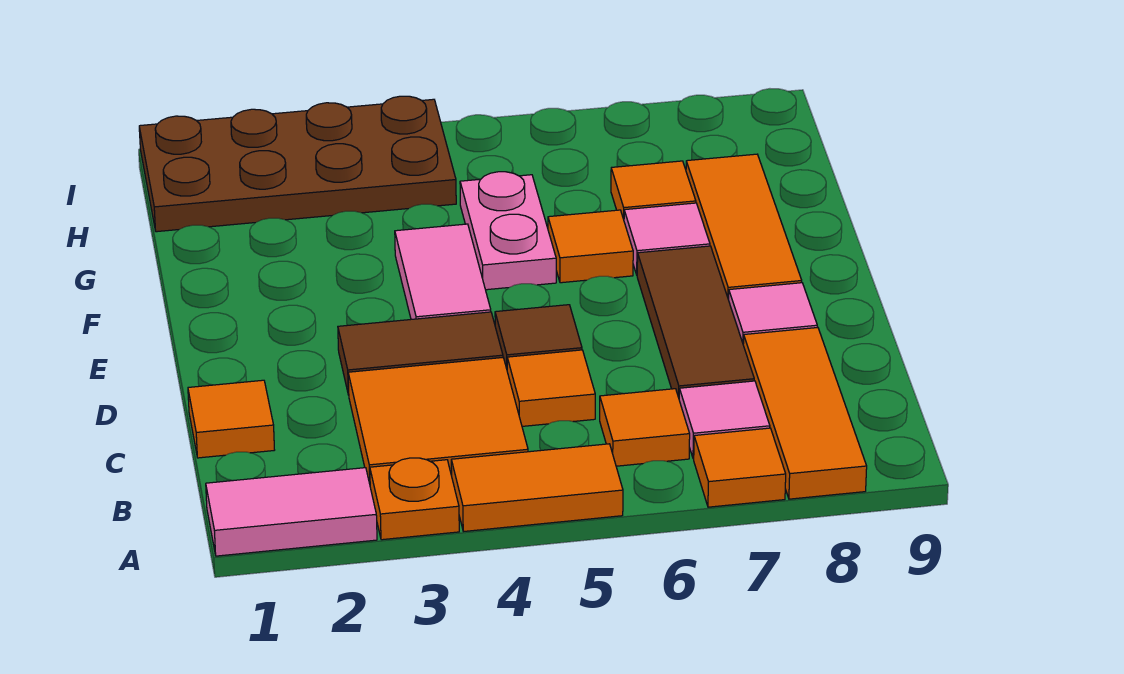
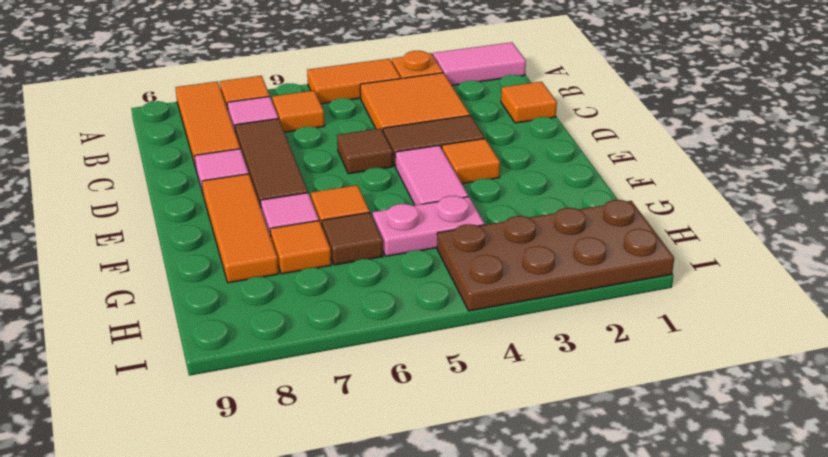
orange tile C5 level 1 -> orange tile E3 level 1
pink plate F5:G5 level 1 -> pink plate G4:G5 level 1
none -> brown tile G6 level 1

